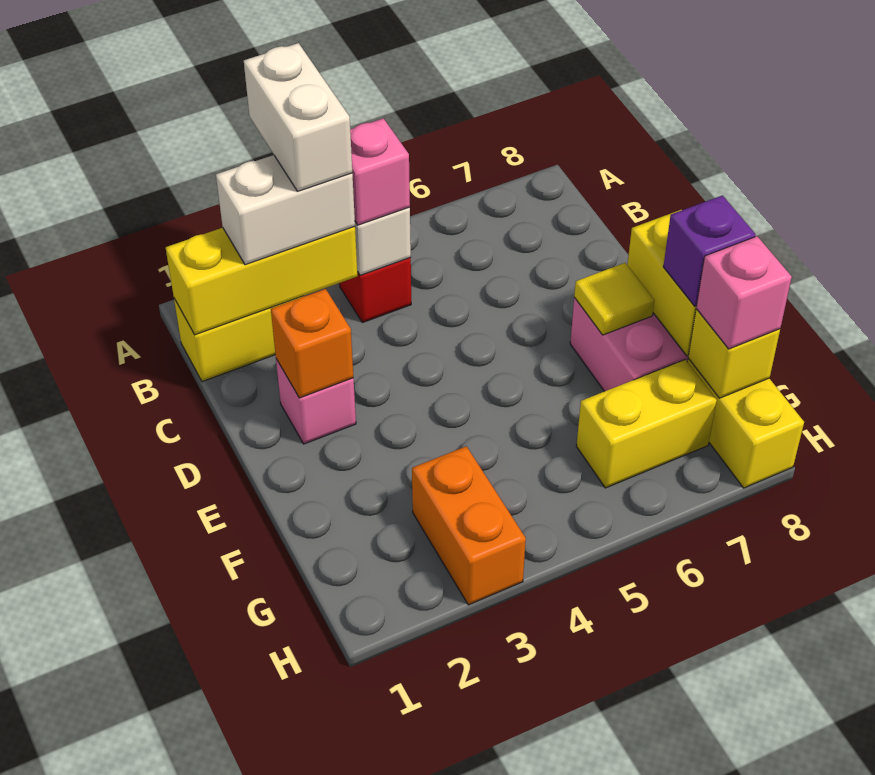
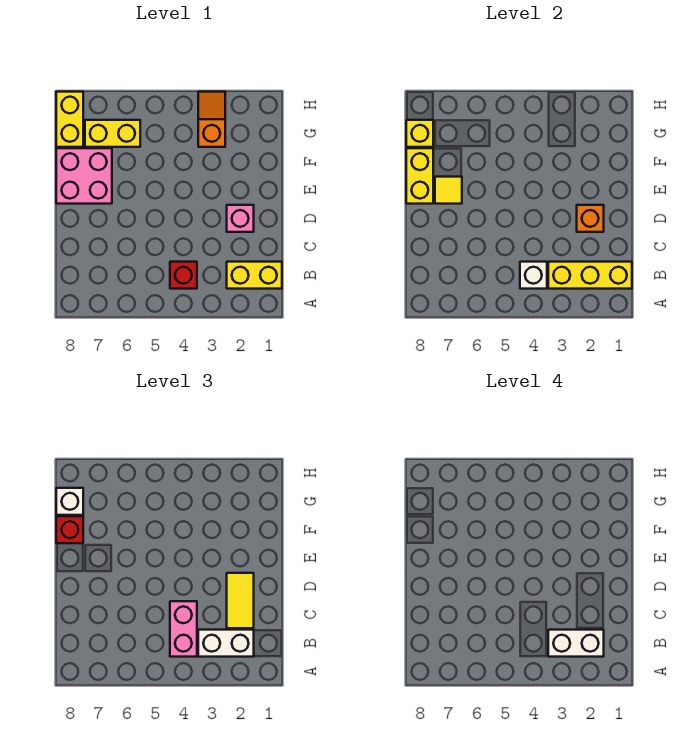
white brick A3:B3 level 4 -> white brick B2:B3 level 4
pink brick B4 level 3 -> pink brick B4:C4 level 3
none -> yellow tile C2:D2 level 3
purple brick F8 level 3 -> red brick F8 level 3
orange brick G3:H3 level 1 -> orange slope G3:H3 level 1 top G
pink brick G8 level 3 -> white brick G8 level 3

